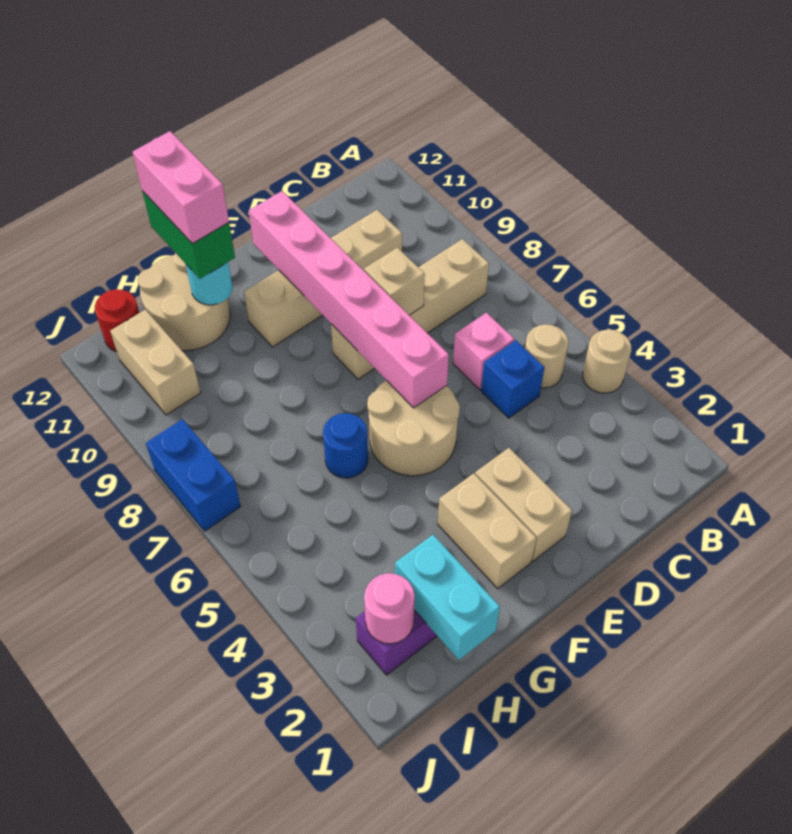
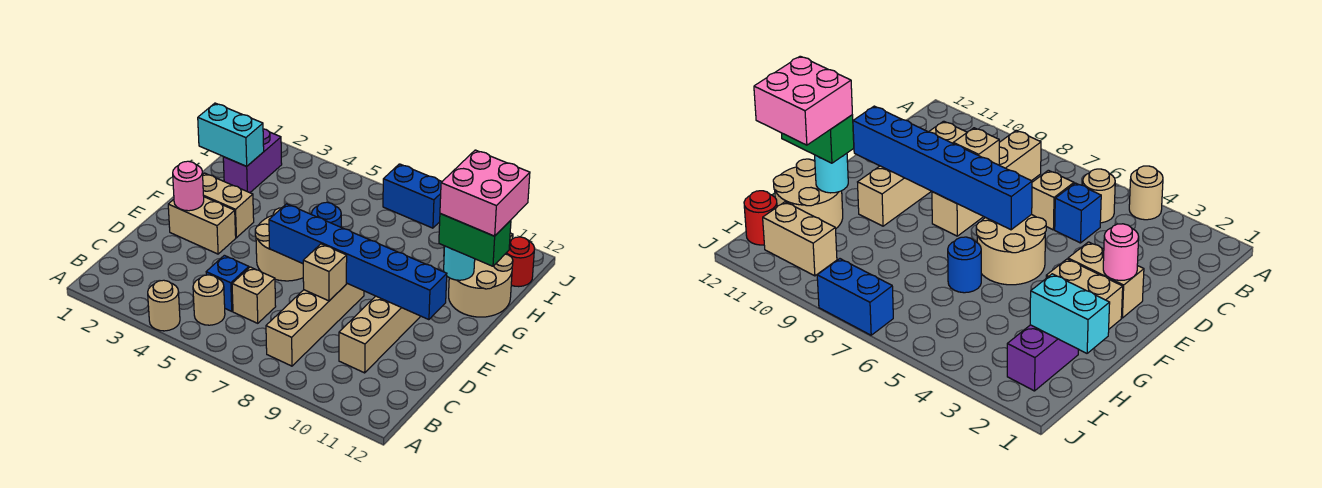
pink brick C6 level 1 -> tan brick C6 level 1
pink brick E6:E11 level 2 -> blue brick E6:E11 level 2
pink brick G11:G12 level 4 -> pink brick G11:H12 level 4
pink round brick I2 level 2 -> pink round brick E2 level 2

